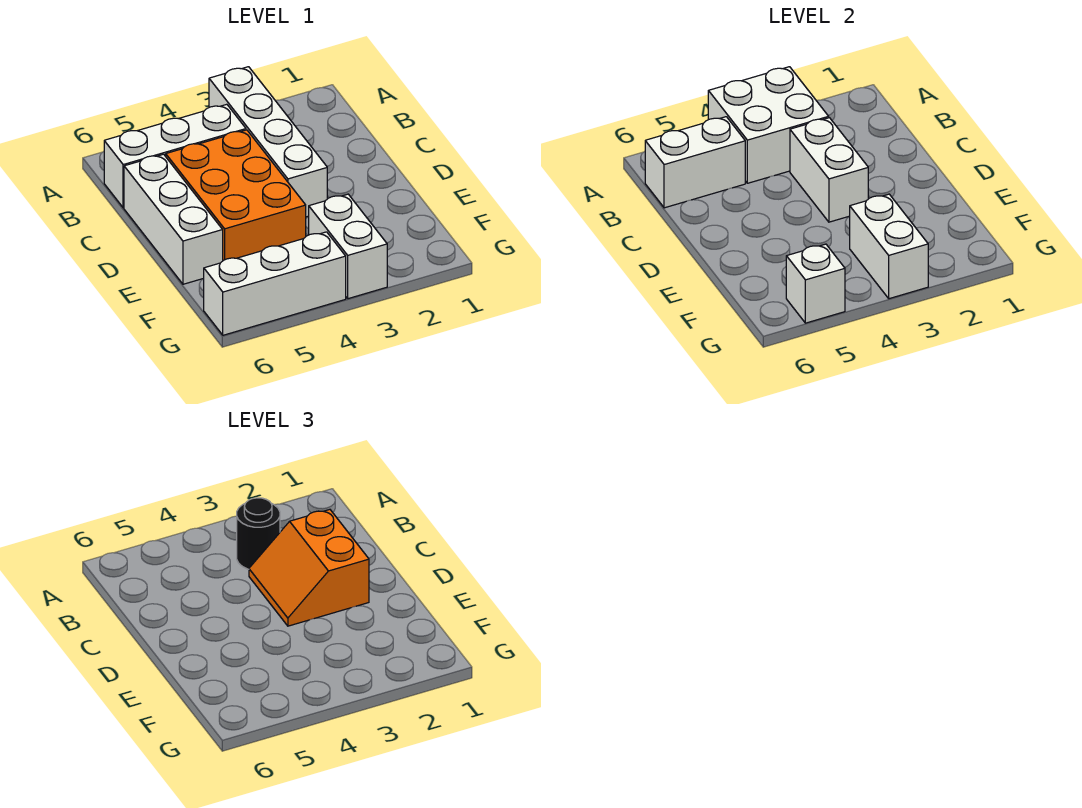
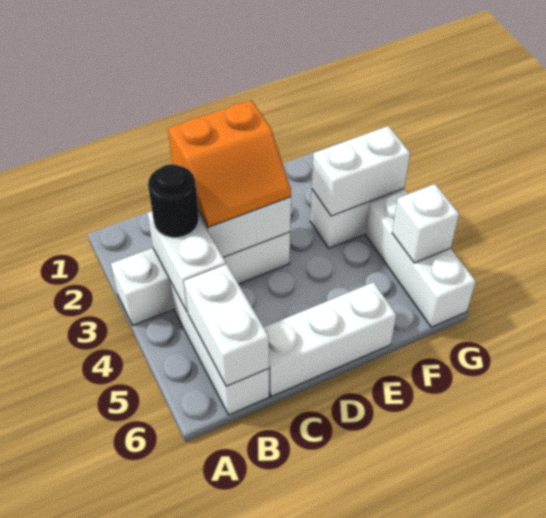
white brick A3:B4 level 2 -> white brick B3:B4 level 2
orange brick C4:E5 level 1 -> none

